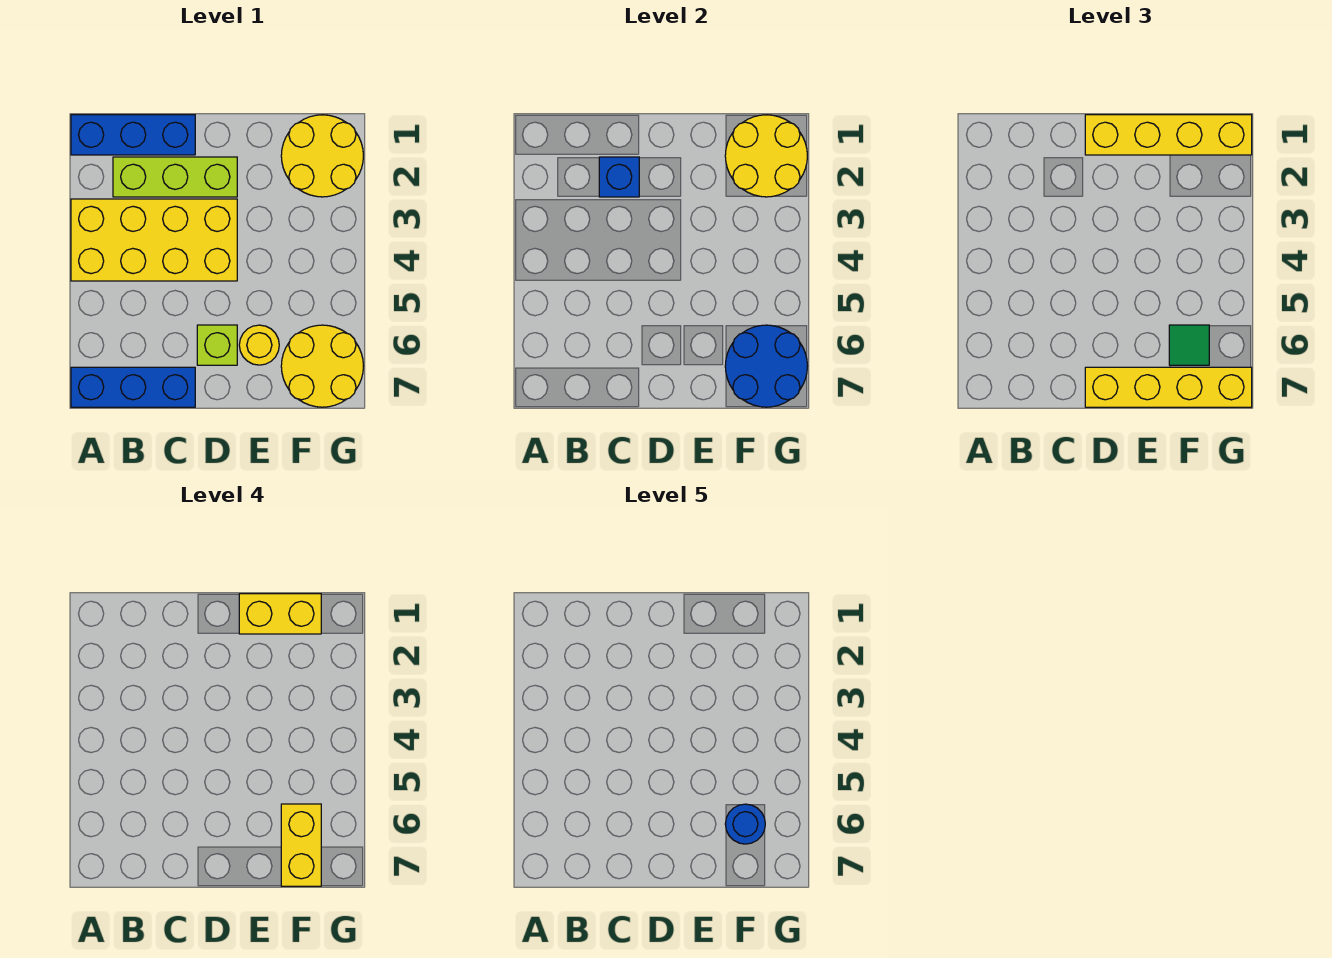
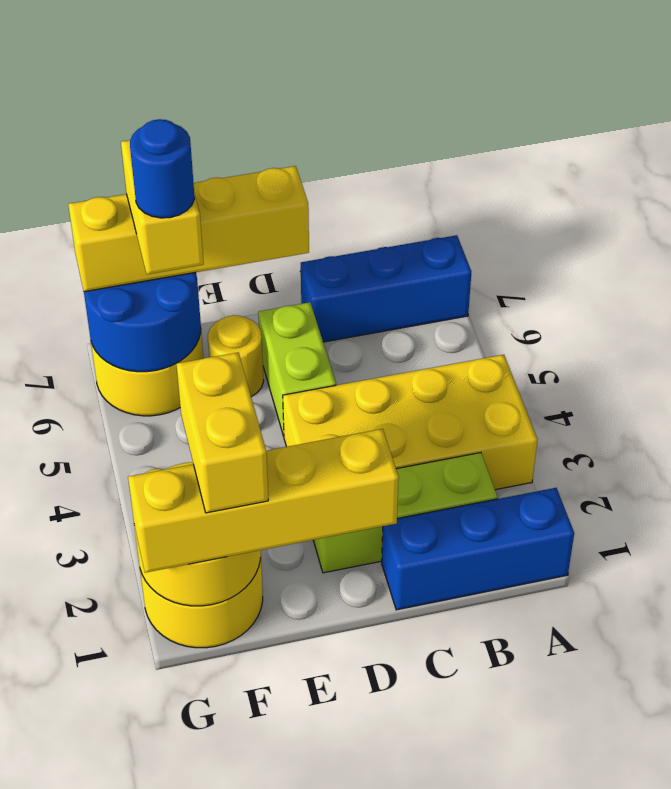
blue brick C2 level 2 -> none
lime brick D6 level 1 -> lime brick D5:D6 level 1
yellow brick E1:F1 level 4 -> yellow brick F1:F2 level 4
green tile F6 level 3 -> none

